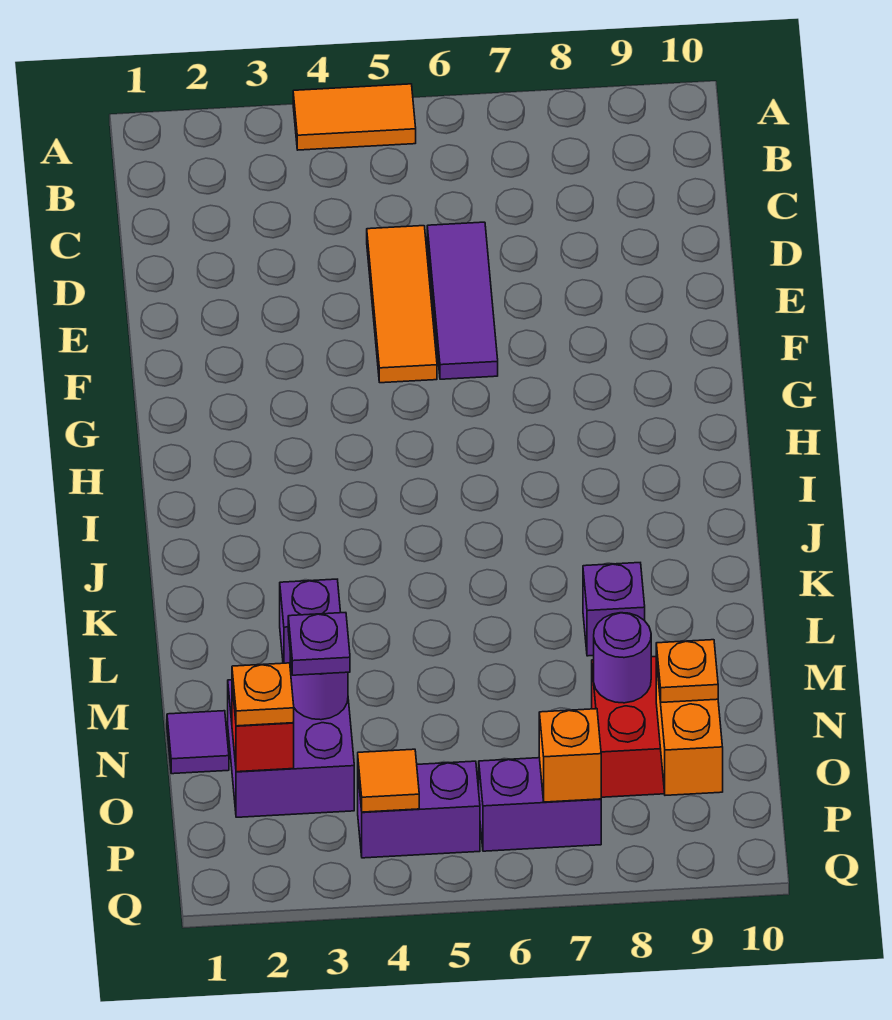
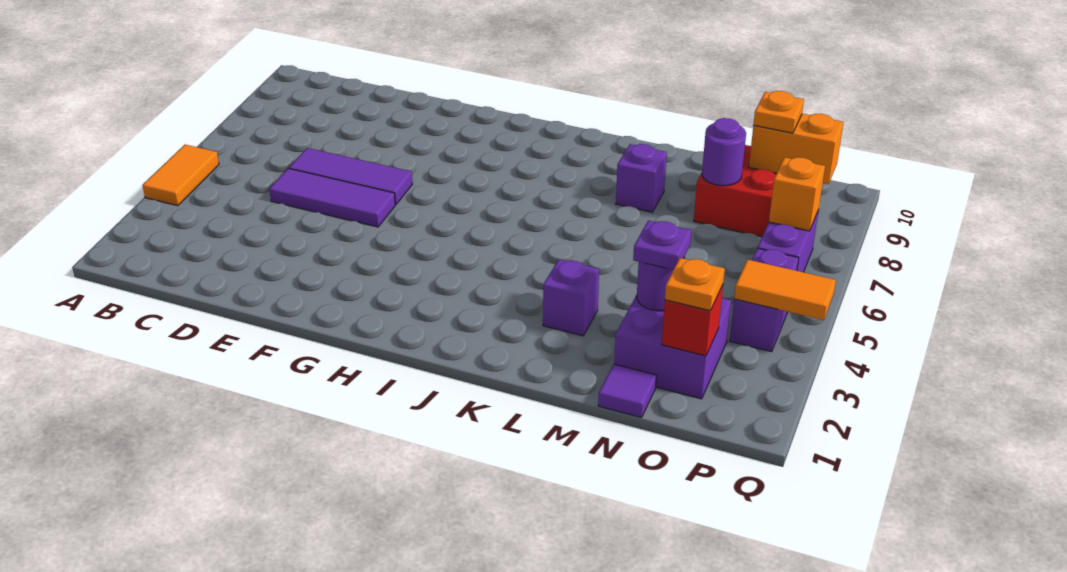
orange tile D5:F5 level 1 -> purple tile D5:F5 level 1
orange tile P4 level 2 -> orange tile P4:Q4 level 2

